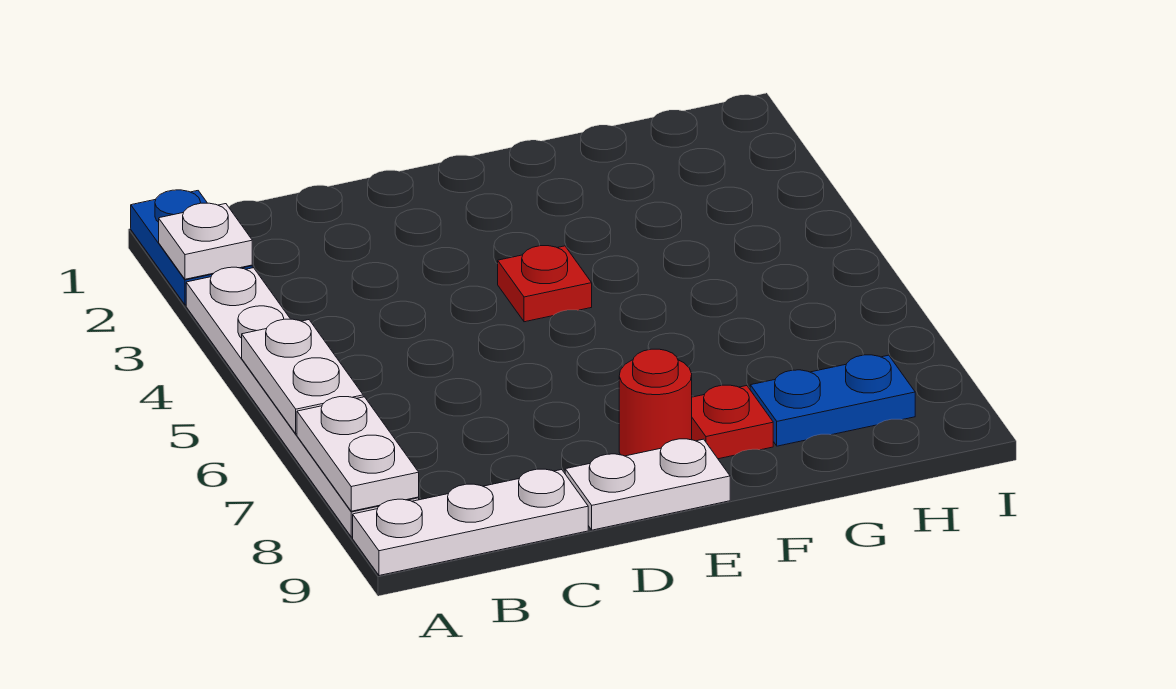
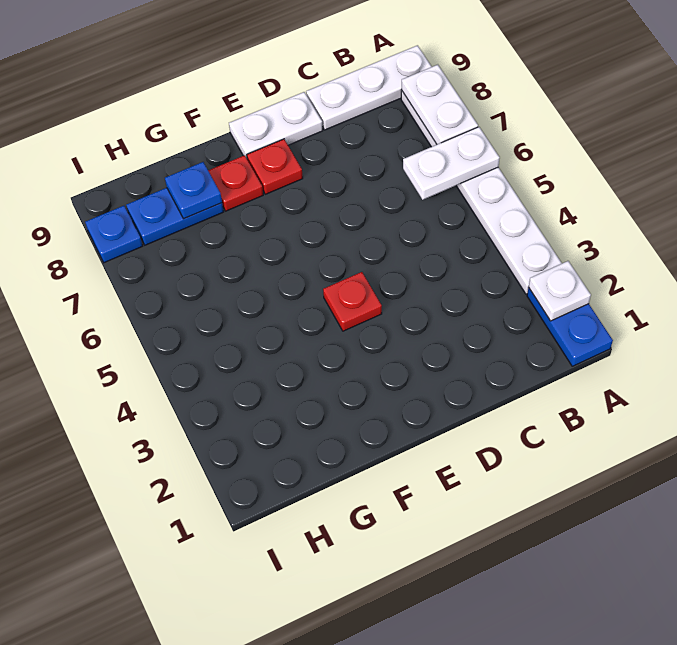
white plate A5:A6 level 2 -> white plate A6:B6 level 2
red round brick E8 level 1 -> red plate E8 level 1
none -> blue plate G8 level 2
none -> blue plate I8 level 1

